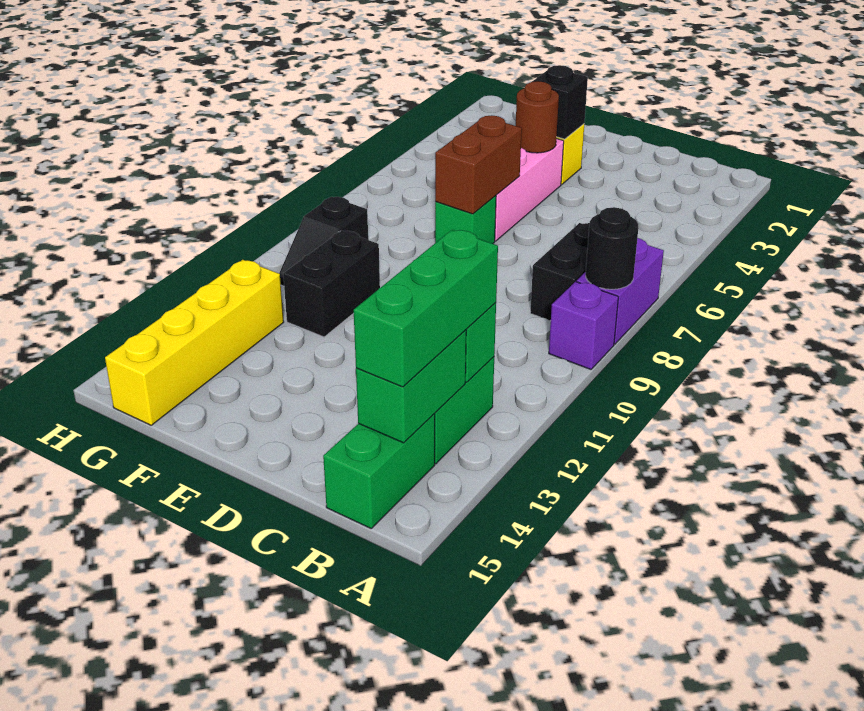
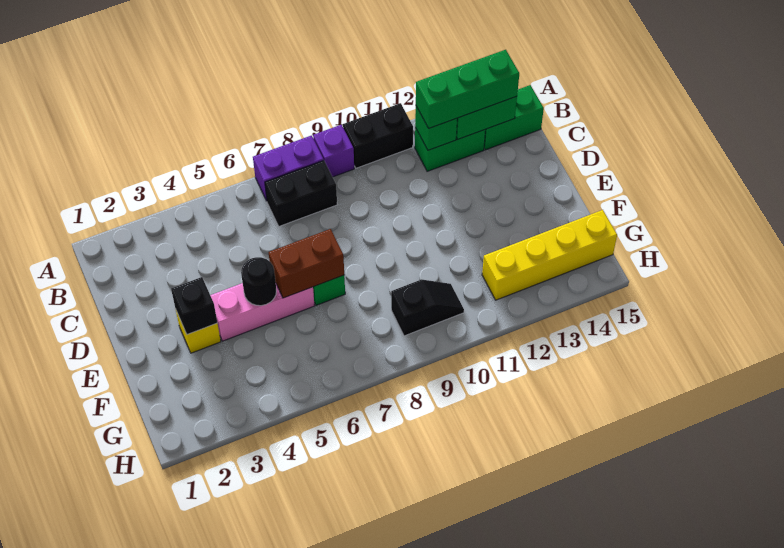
black round brick A8 level 2 -> black round brick E5 level 2
brown round brick E4 level 2 -> none
black brick F10:F11 level 1 -> black brick A10:A11 level 1

